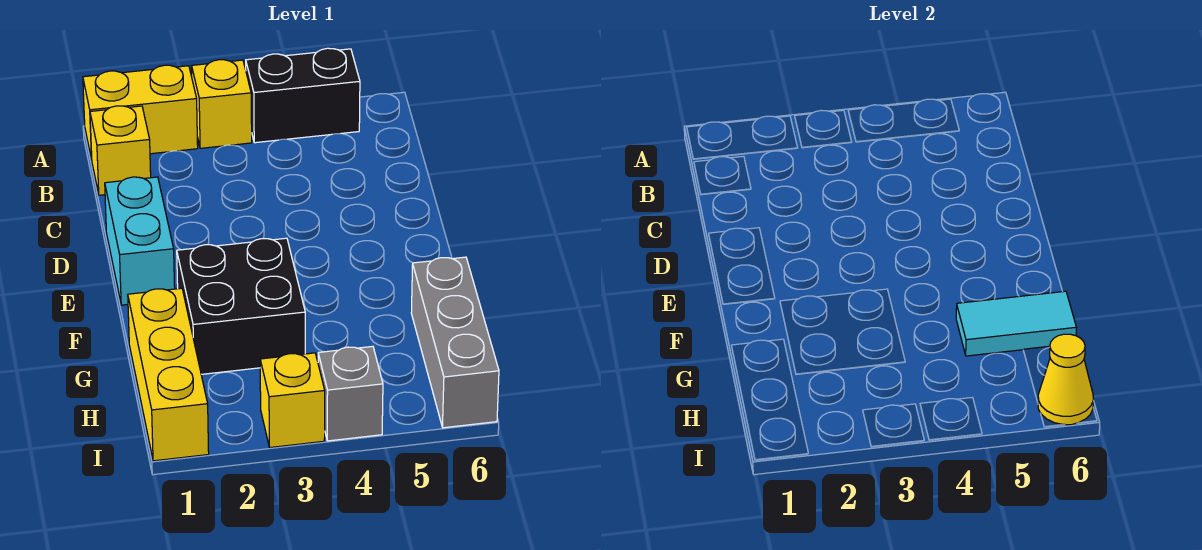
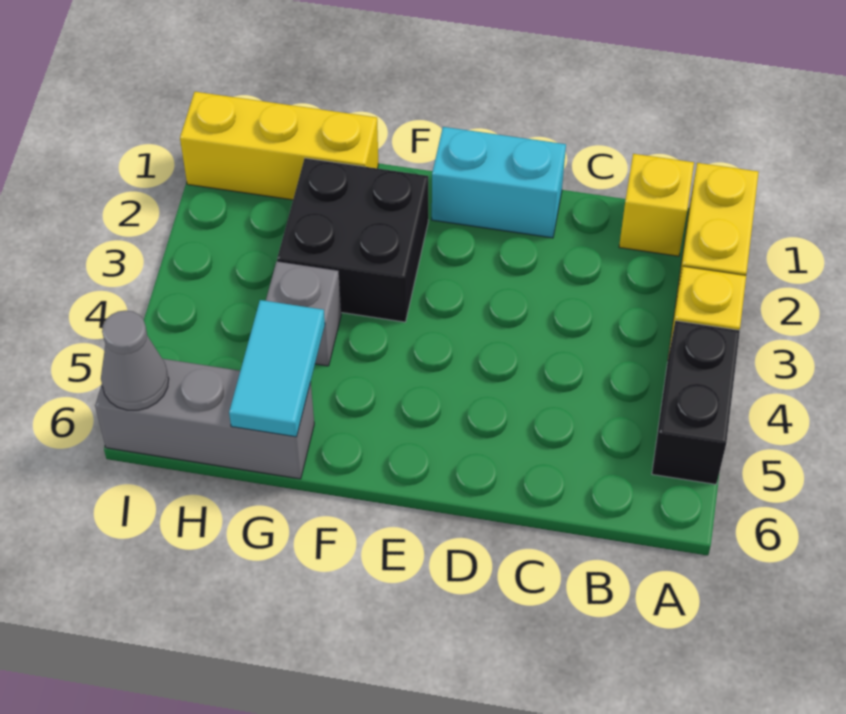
yellow brick I3 level 1 -> none
grey brick I4 level 1 -> grey brick G4 level 1
yellow cone I6 level 2 -> grey cone I6 level 2

